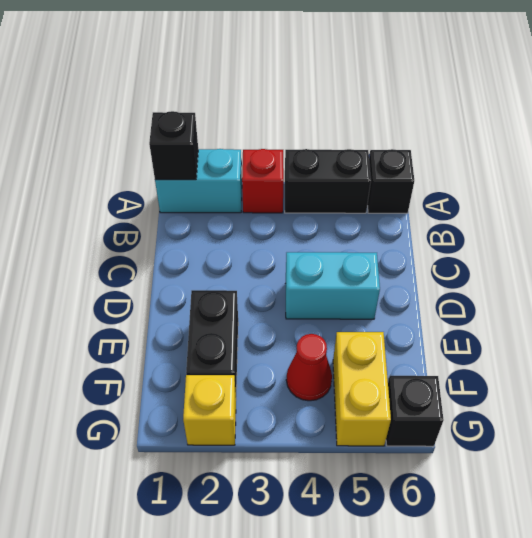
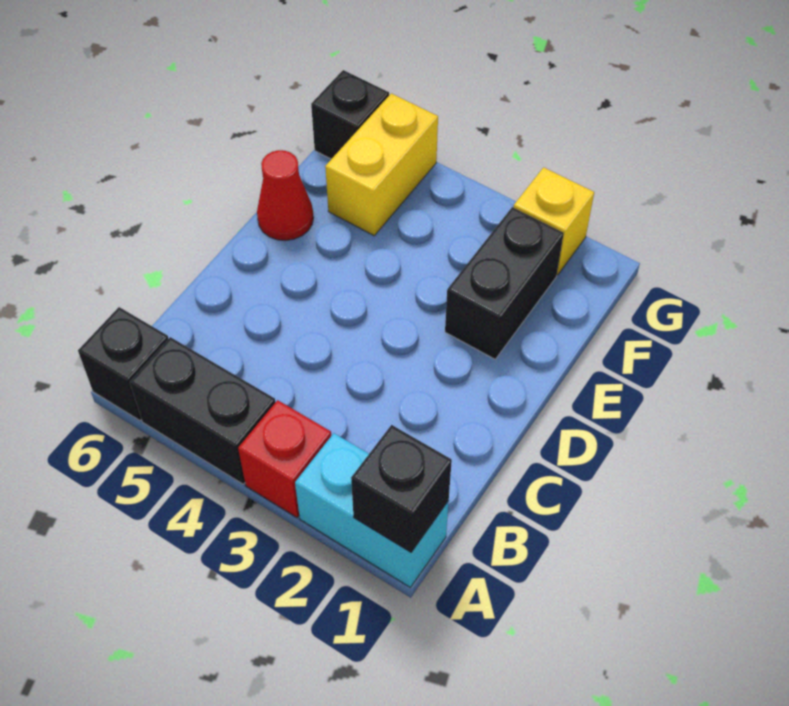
cyan brick D4:D5 level 1 -> none
red cone F4 level 1 -> red cone E6 level 1

